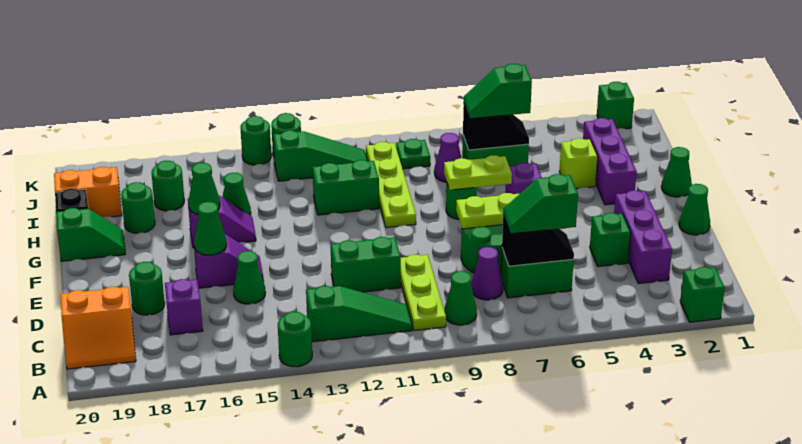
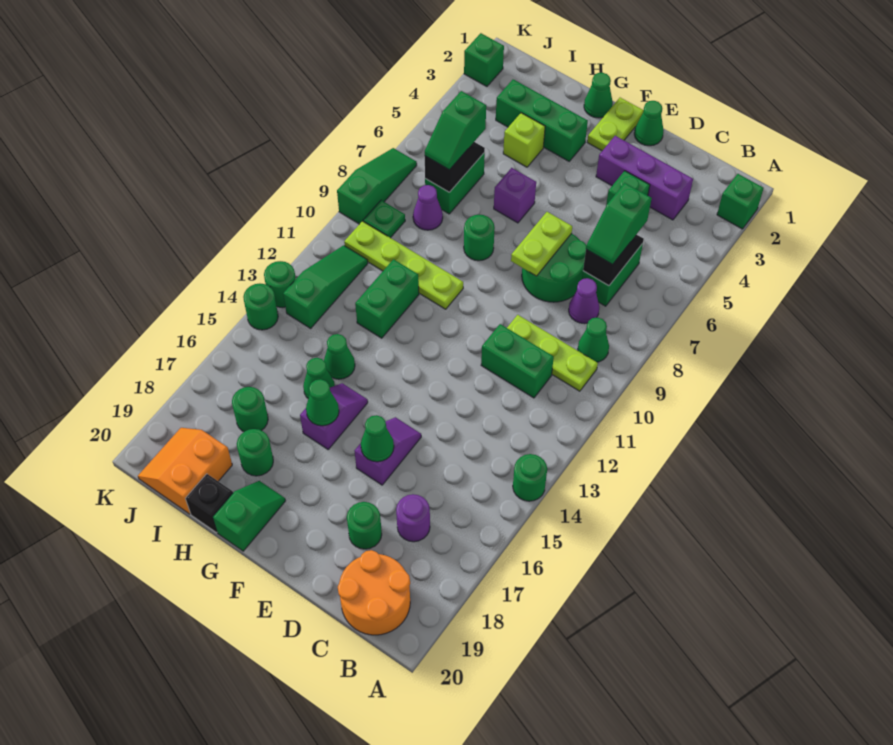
green slope B11:B13 level 1 top 13 -> green slope K7:K9 level 1 top 9
orange slope B19:C20 level 1 top C -> orange round brick B19:C20 level 1
purple brick C17 level 1 -> purple round brick C17 level 1
green brick D11:D12 level 1 -> green brick C11:D11 level 1
green cone D15 level 1 -> green cone H14 level 1
purple brick G3:I3 level 1 -> green brick G3:I3 level 1
lime plate G7:G8 level 2 -> lime plate F1:F2 level 1

